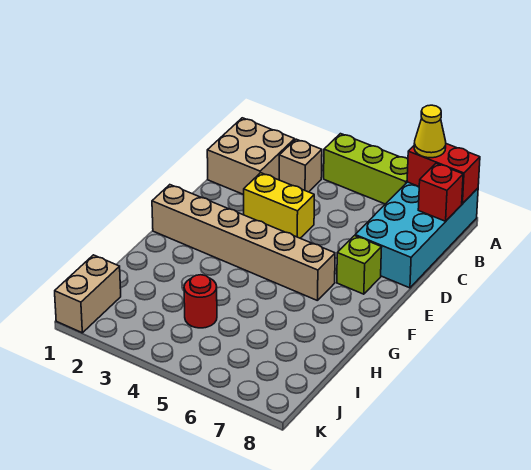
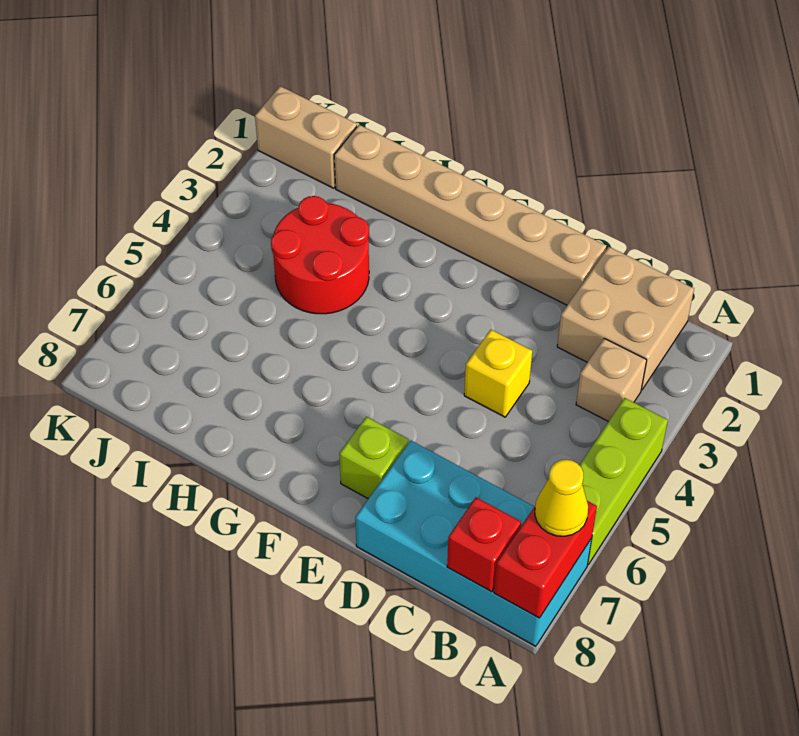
yellow brick D3:D4 level 1 -> yellow brick D4 level 1
tan brick F1:F6 level 1 -> tan brick D1:I1 level 1
red round brick I4 level 1 -> red round brick H3:I4 level 1

